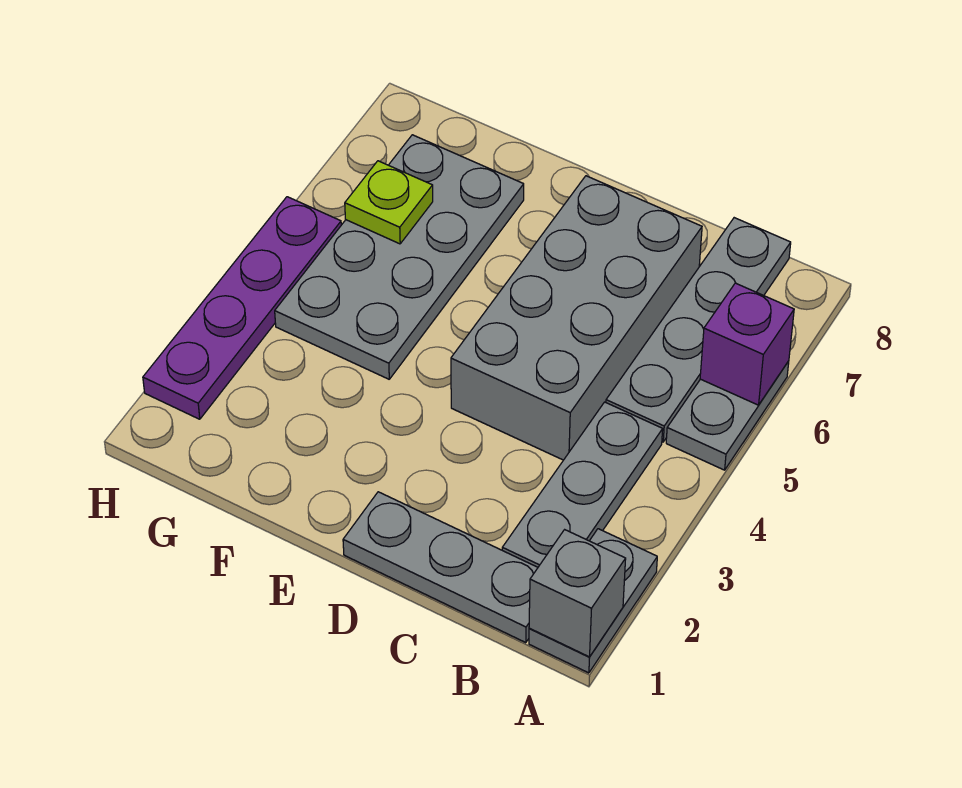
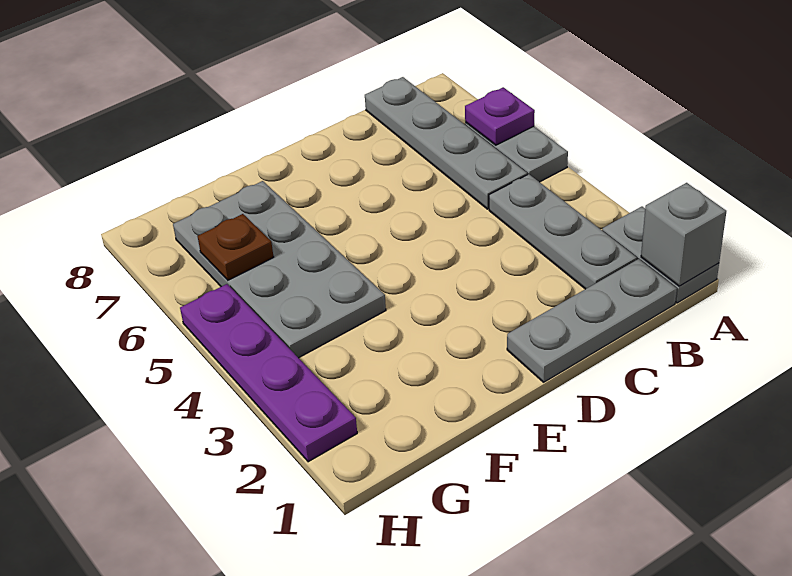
purple brick A6 level 2 -> purple plate A6 level 2
grey brick C4:D7 level 1 -> none
lime plate G6 level 2 -> brown plate G6 level 2

